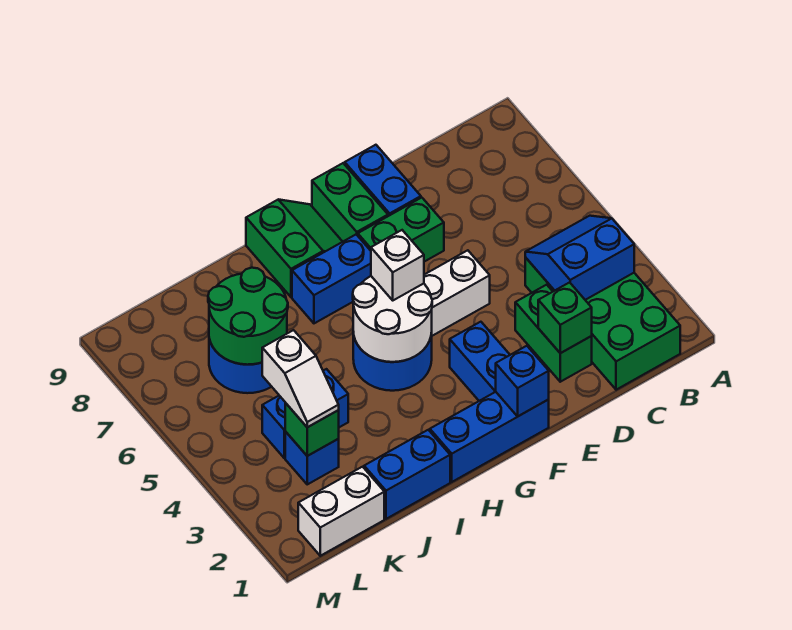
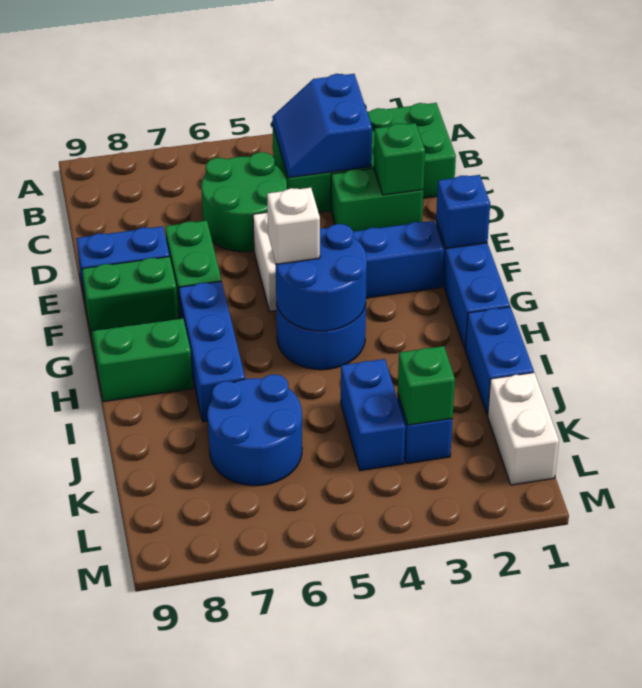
white round brick G4:H5 level 2 -> blue round brick G4:H5 level 2
blue brick G7:H7 level 1 -> blue brick G7:I7 level 1
green round brick J6:K7 level 2 -> green round brick C5:D6 level 1
white slope K3:K4 level 3 top 4 -> none

